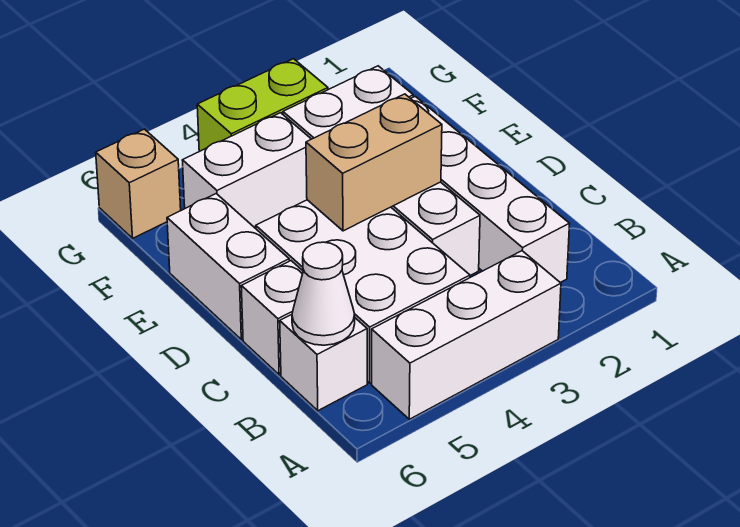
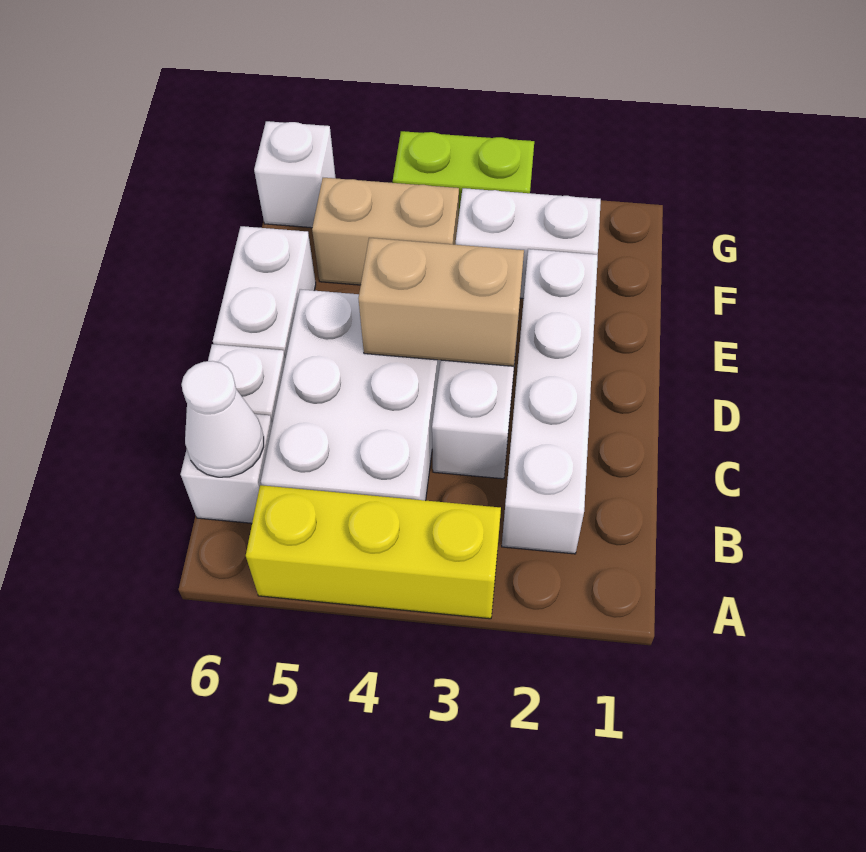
white brick A3:A5 level 1 -> yellow brick A3:A5 level 1
white brick F4:F5 level 1 -> tan brick F4:F5 level 1
tan brick G6 level 1 -> white brick G6 level 1

